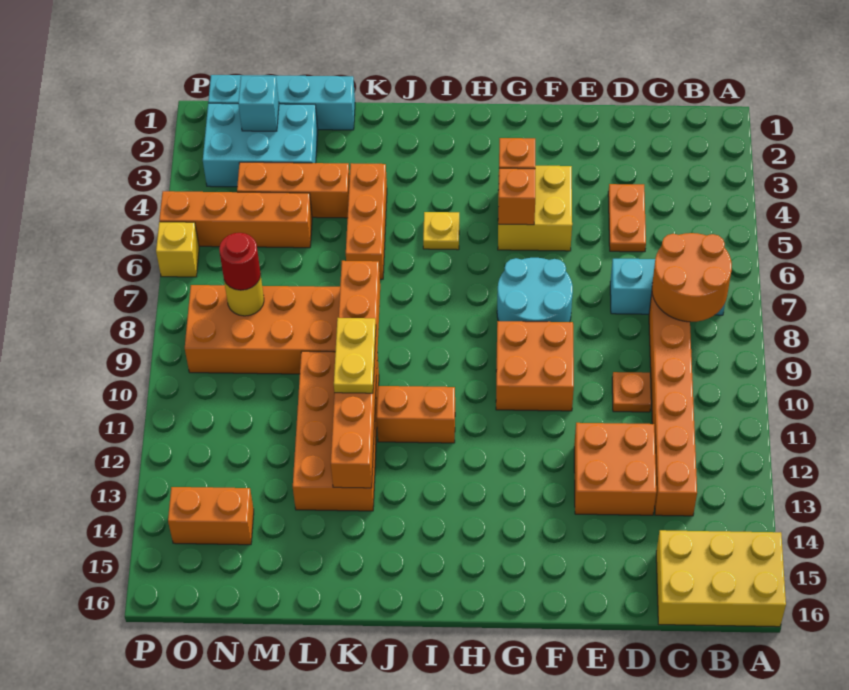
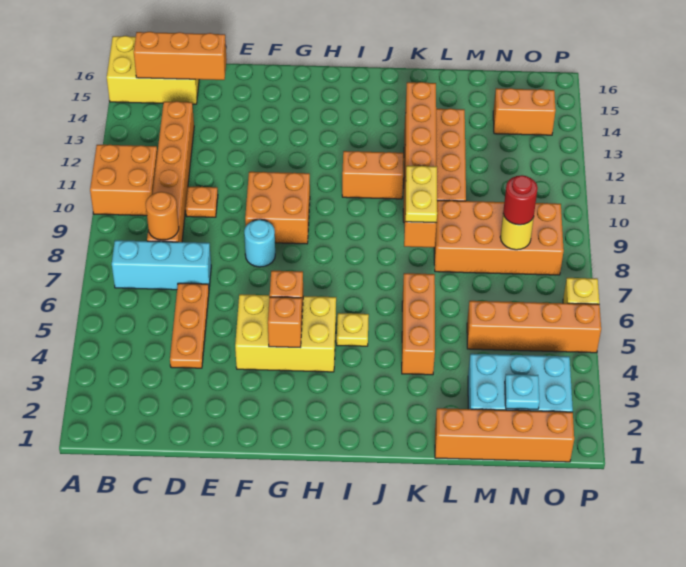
orange round brick B7:C8 level 2 -> orange round brick C8 level 2
orange plate D4:D5 level 1 -> orange plate D4:D6 level 1
orange brick D12:E13 level 1 -> orange brick A10:B11 level 1
yellow brick F4:G5 level 1 -> yellow brick F4:H5 level 1
cyan round brick F7:G8 level 1 -> cyan round brick F8 level 1
yellow plate K10:K11 level 3 -> yellow plate K8:K9 level 3
cyan brick L1:O1 level 1 -> orange brick L1:O1 level 1
orange brick L4:N4 level 1 -> orange brick B15:D15 level 2
cyan brick N2 level 2 -> cyan plate N2 level 2

